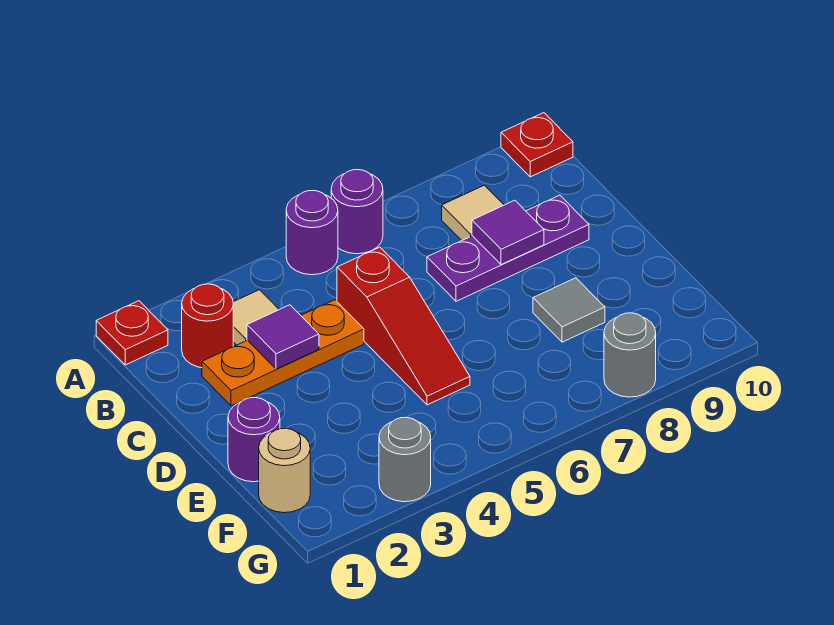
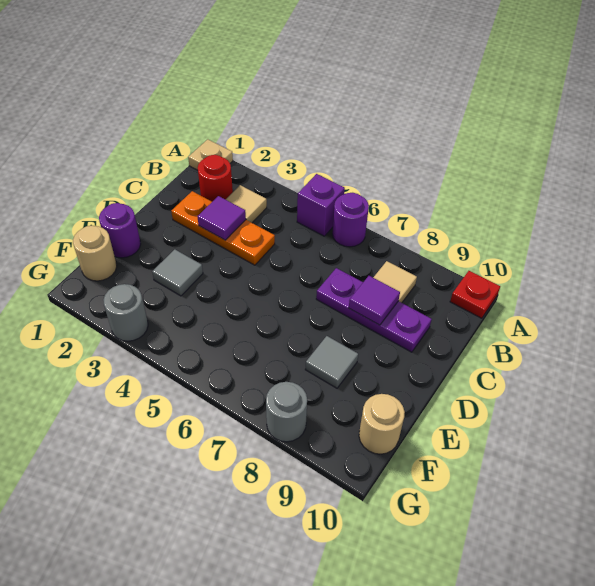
red plate A1 level 1 -> tan plate A1 level 1
purple round brick A5 level 1 -> purple brick A5 level 1
red slope C5:E5 level 1 top C -> none
none -> grey tile E3 level 1
none -> tan round brick F10 level 1

